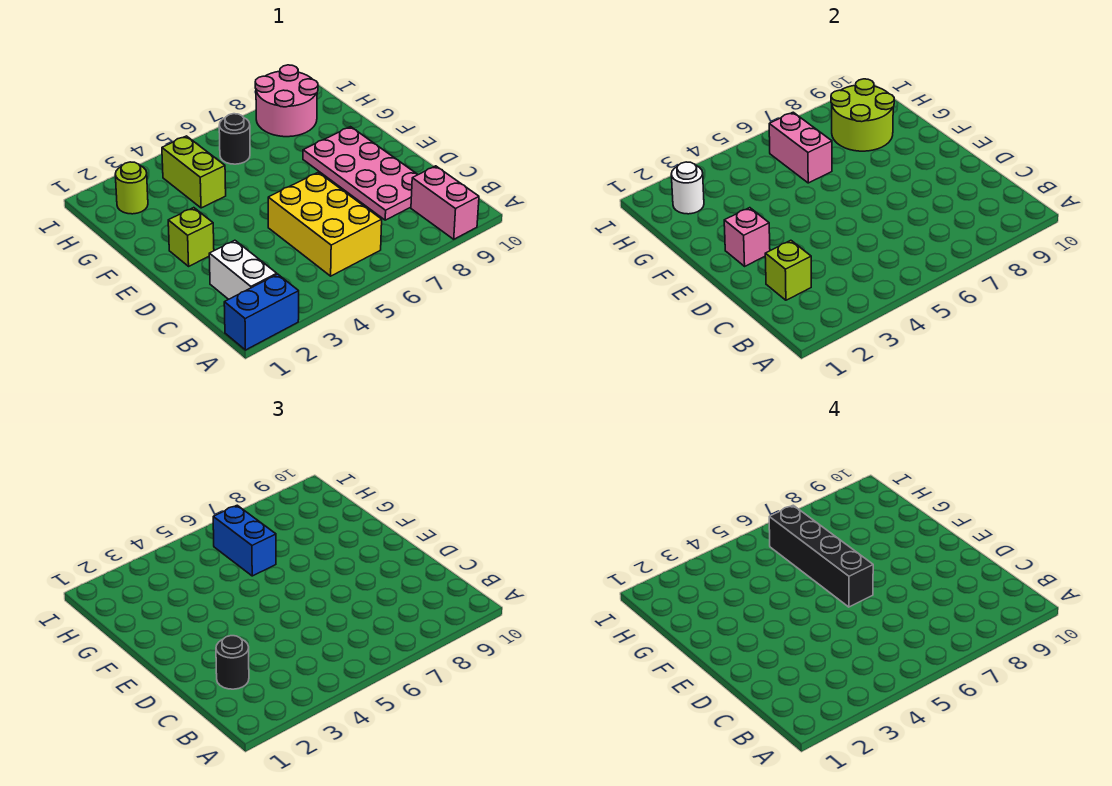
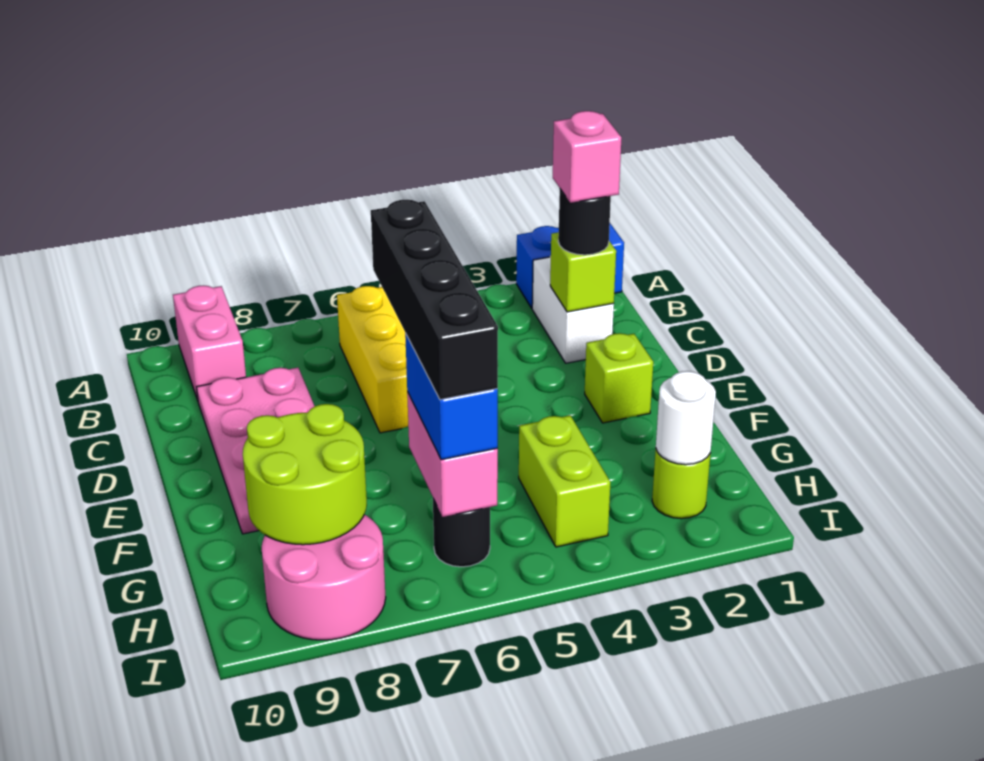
pink brick E2 level 2 -> pink brick C2 level 4

